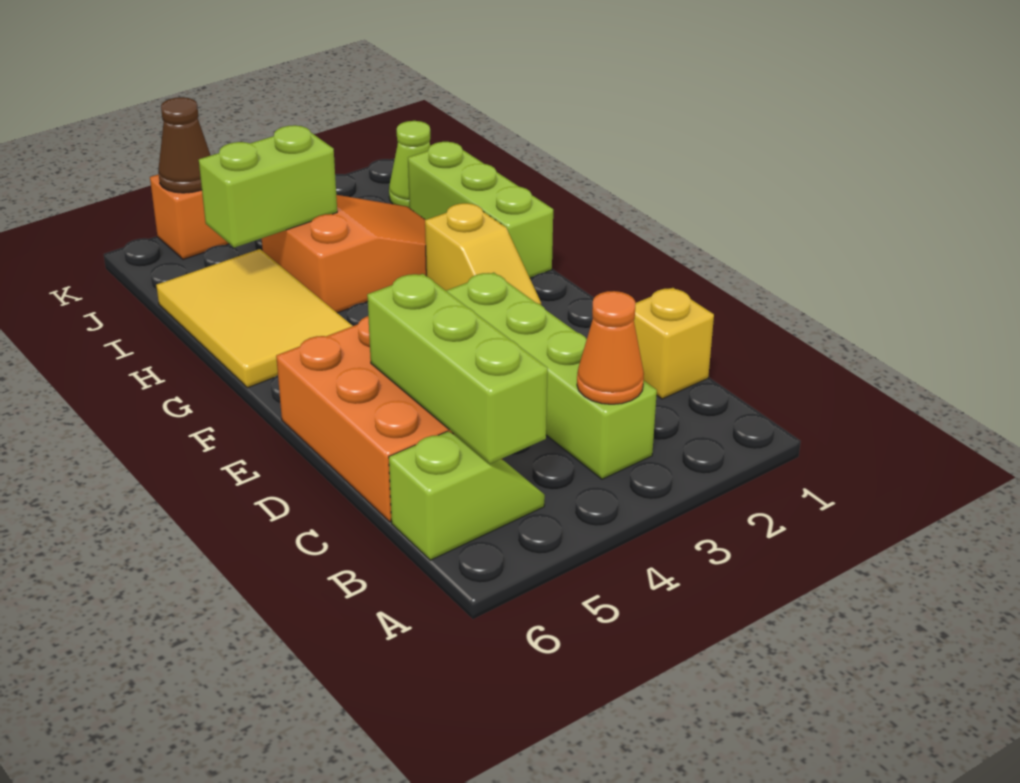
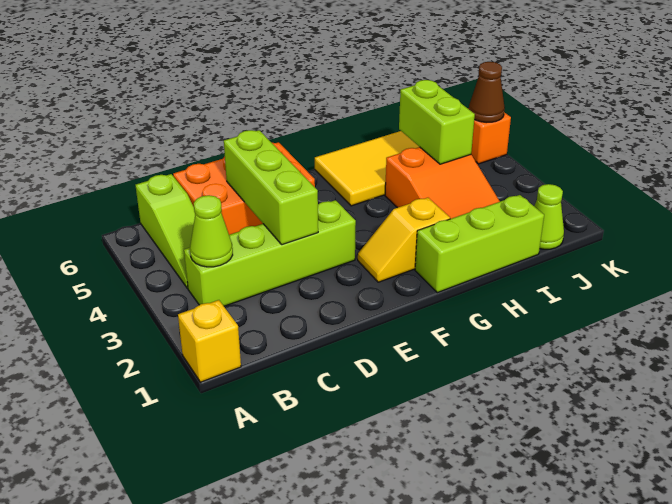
orange cone B3 level 2 -> lime cone B3 level 2
lime slope B5:B6 level 1 top 6 -> lime slope B4:B6 level 1 top 6
lime brick B5:D5 level 2 -> lime brick D3:D5 level 2
yellow brick C1 level 1 -> yellow brick A1 level 1

